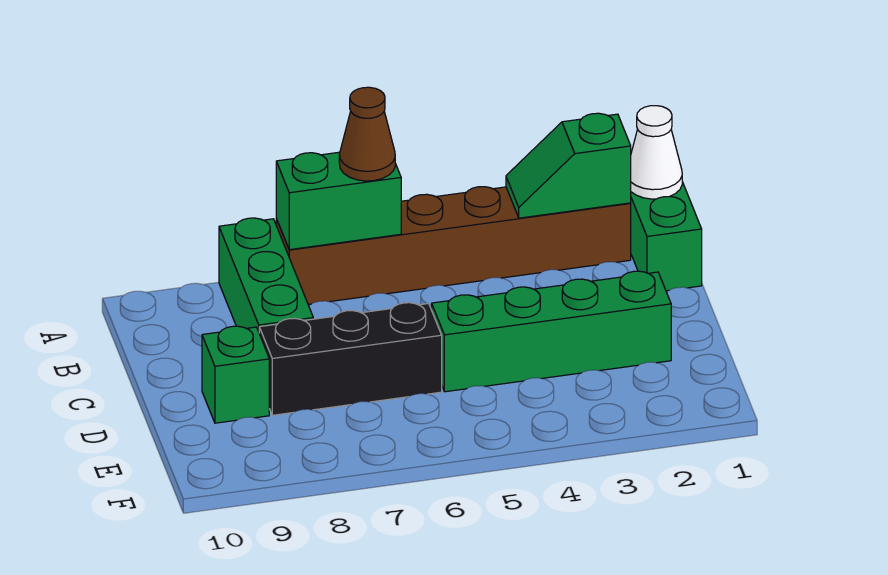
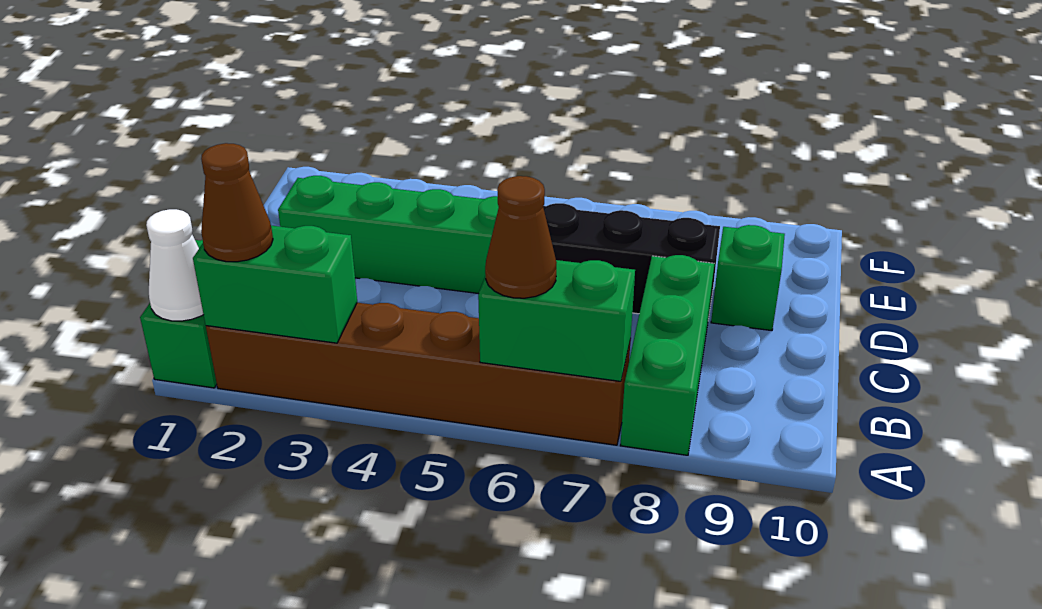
green slope A2:A3 level 2 top 2 -> green brick A2:A3 level 2
none -> brown cone A2 level 3

